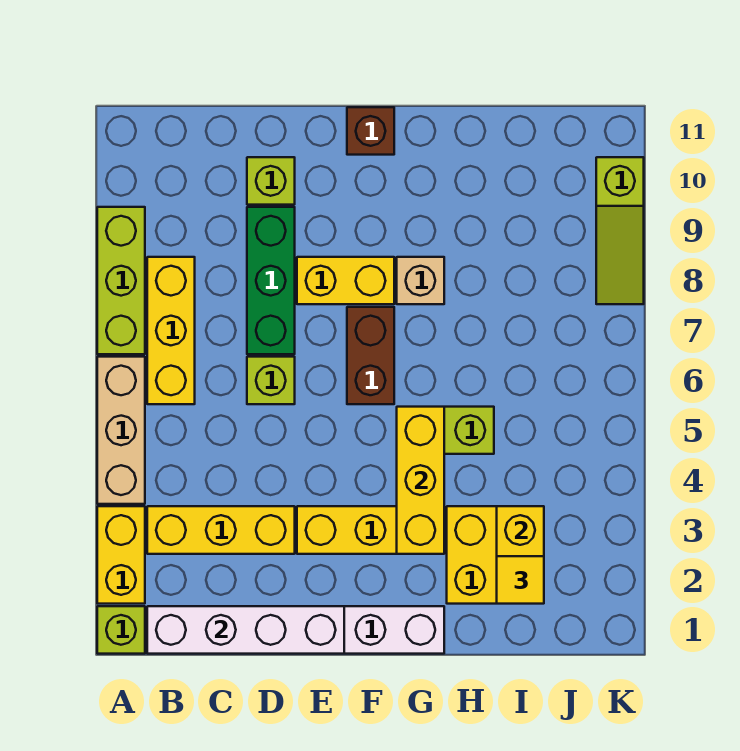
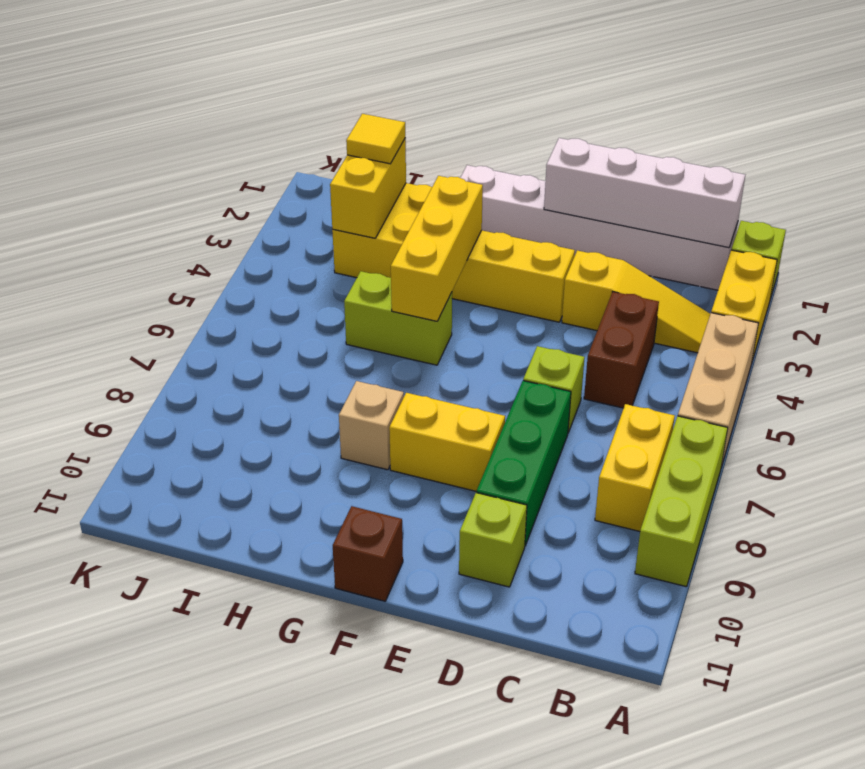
yellow brick B3:D3 level 1 -> yellow slope B3:D3 level 1 top D
yellow brick B6:B8 level 1 -> yellow brick B7:B8 level 1
brown brick F6:F7 level 1 -> brown brick C4:C5 level 1
lime slope K8:K10 level 1 top 10 -> none

